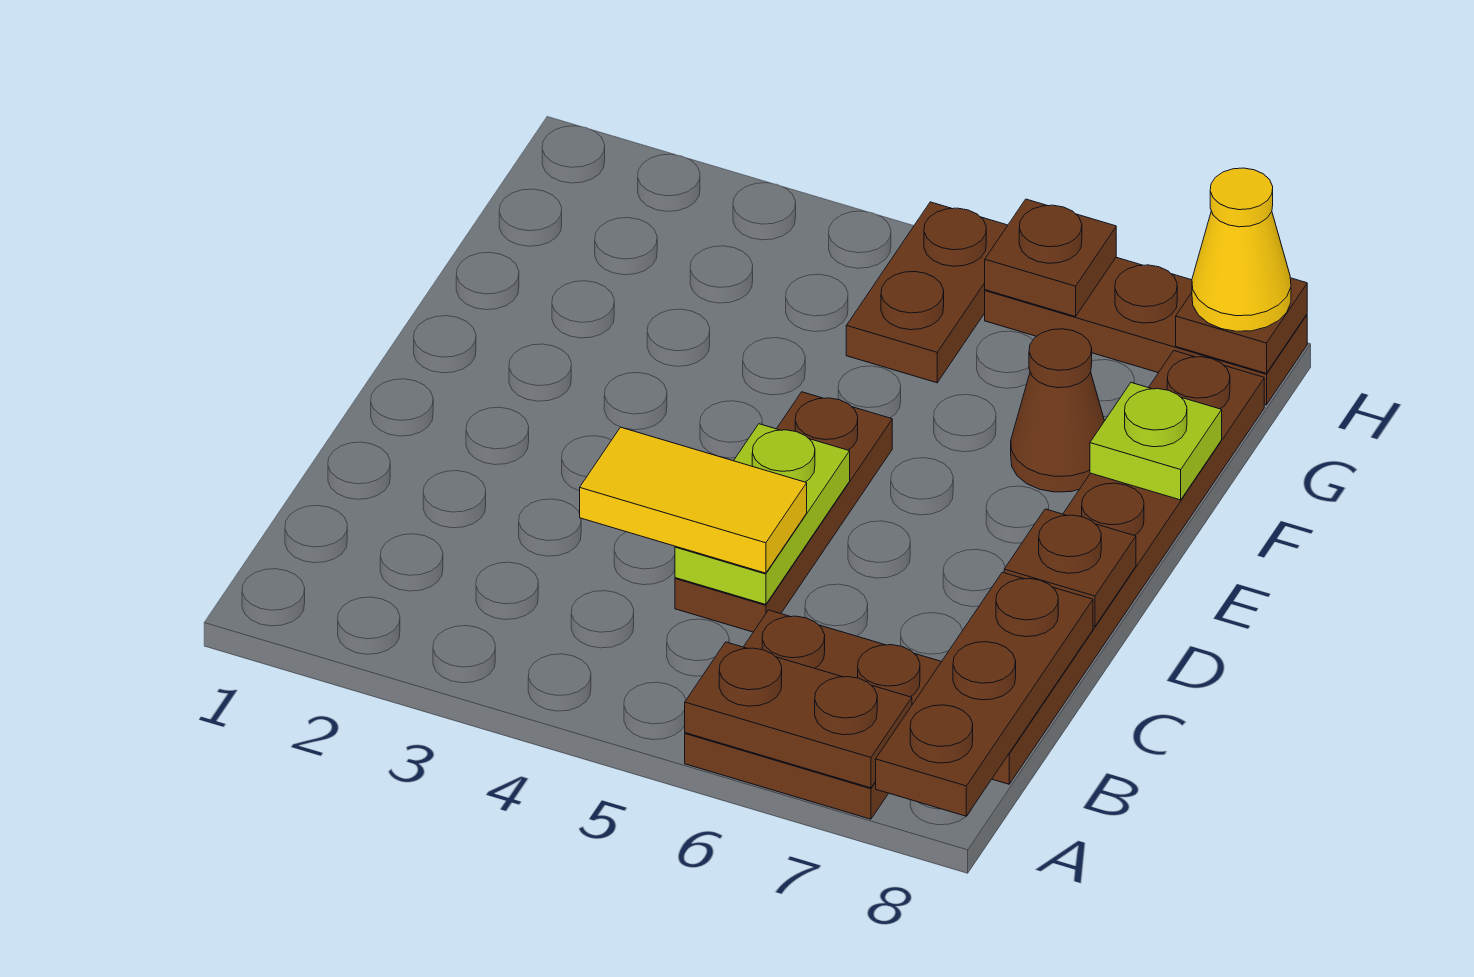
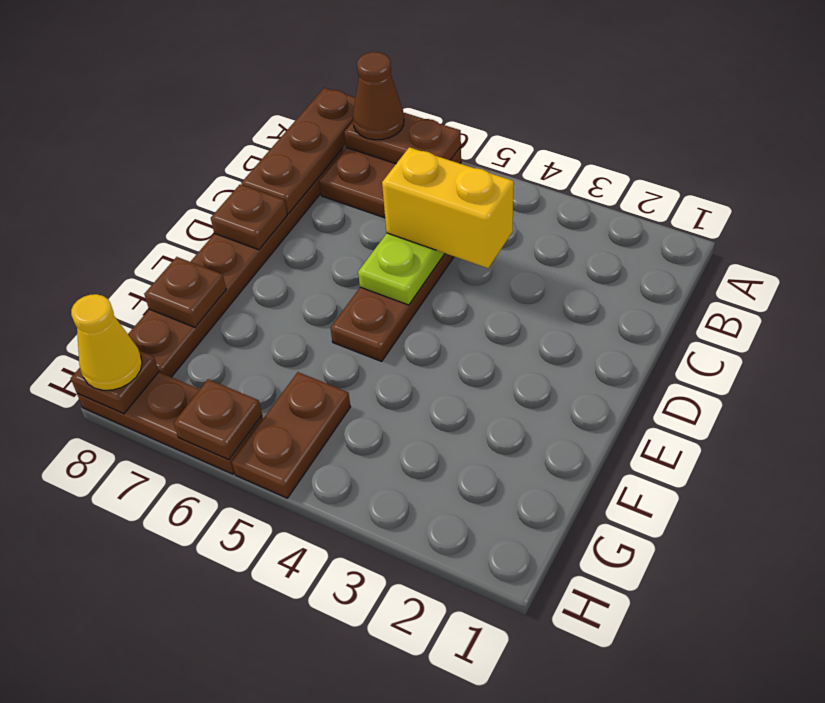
yellow tile C4:C5 level 3 -> yellow brick C4:C5 level 3
brown cone F7 level 1 -> brown cone A7 level 3
lime plate F8 level 2 -> brown plate F8 level 2

